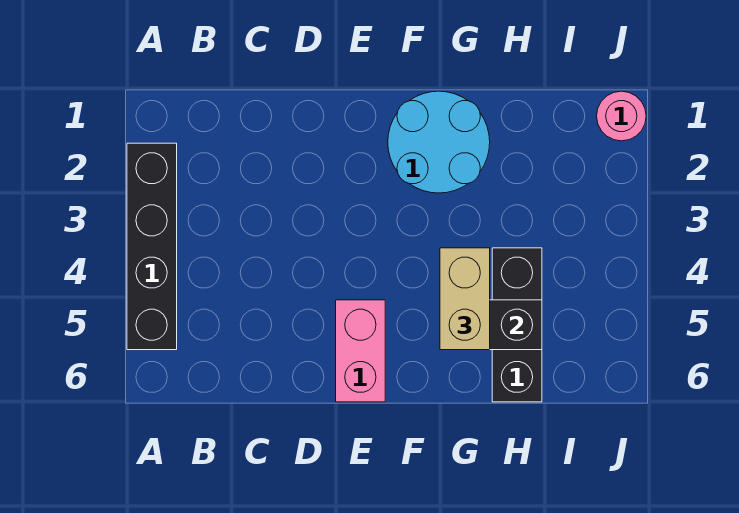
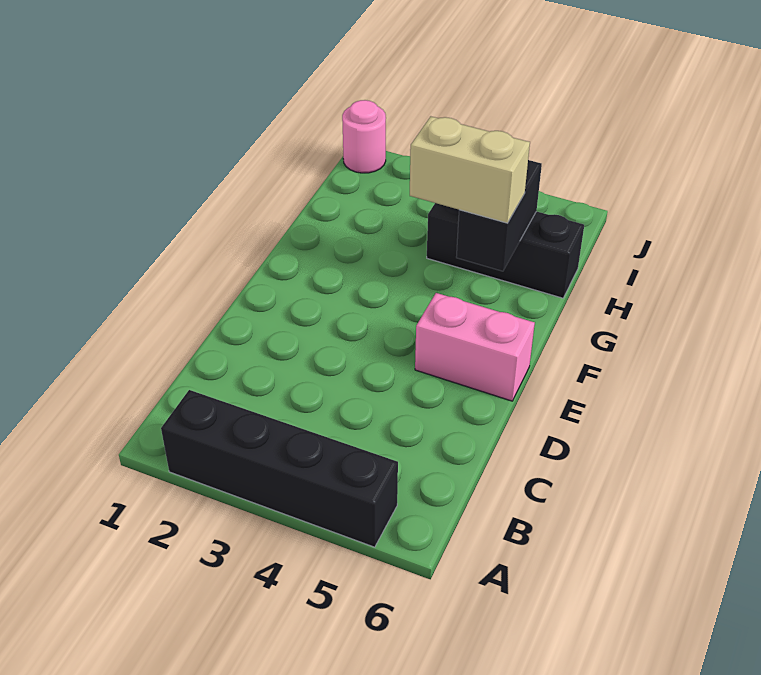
cyan round brick F1:G2 level 1 -> none

